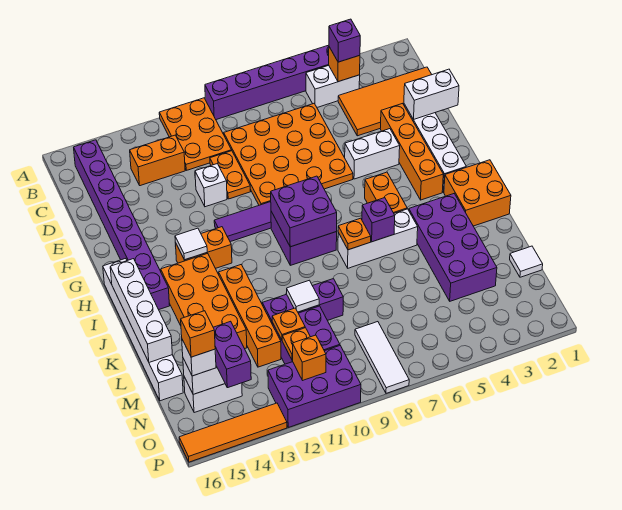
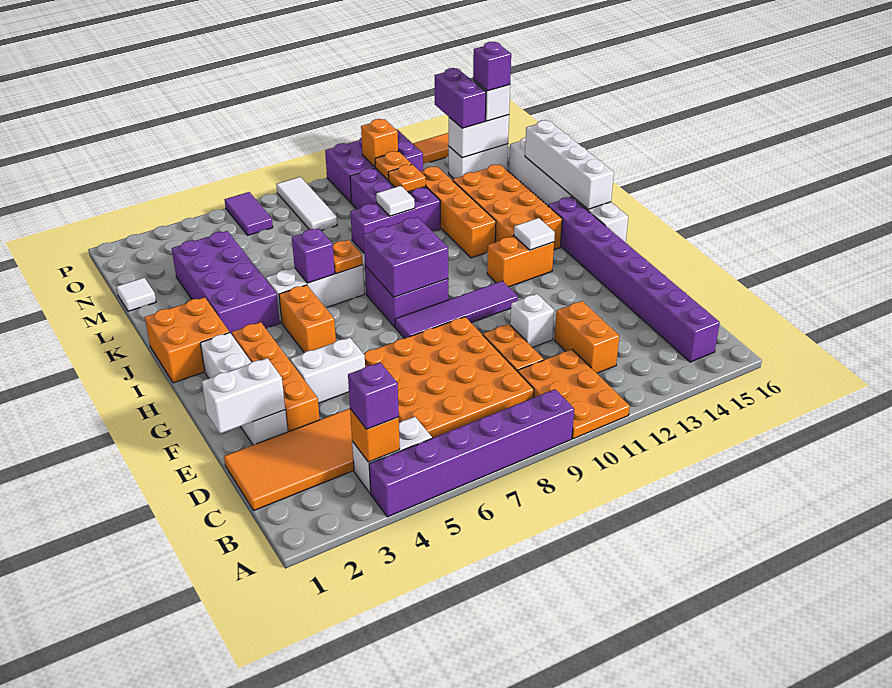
orange brick C12:C13 level 1 -> orange brick C12:D12 level 1
orange brick N15 level 4 -> purple brick N15 level 4
none -> purple tile O6:P6 level 1

